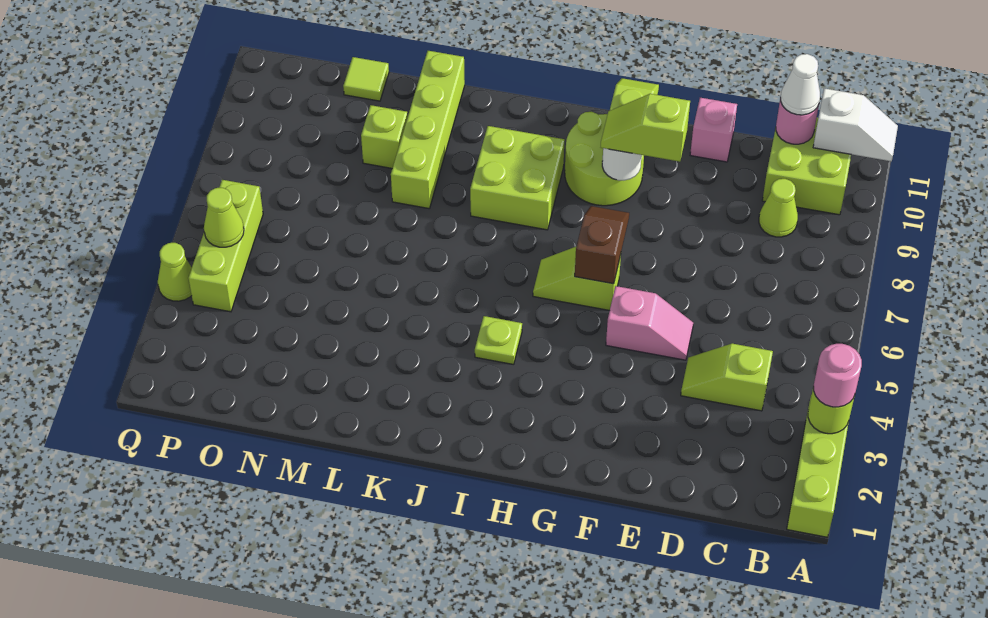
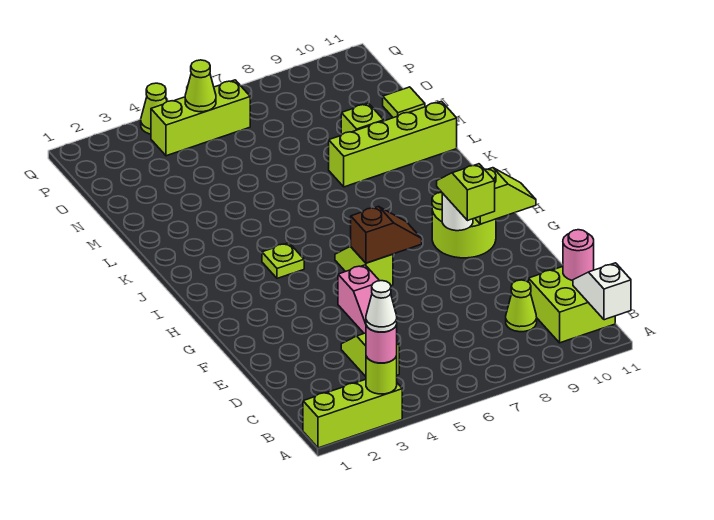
white slope A11:B11 level 2 top B -> white slope A11:B11 level 2 top A
white cone C11 level 3 -> white cone A3 level 4
pink brick E11 level 1 -> none
lime brick I8:J9 level 1 -> none

